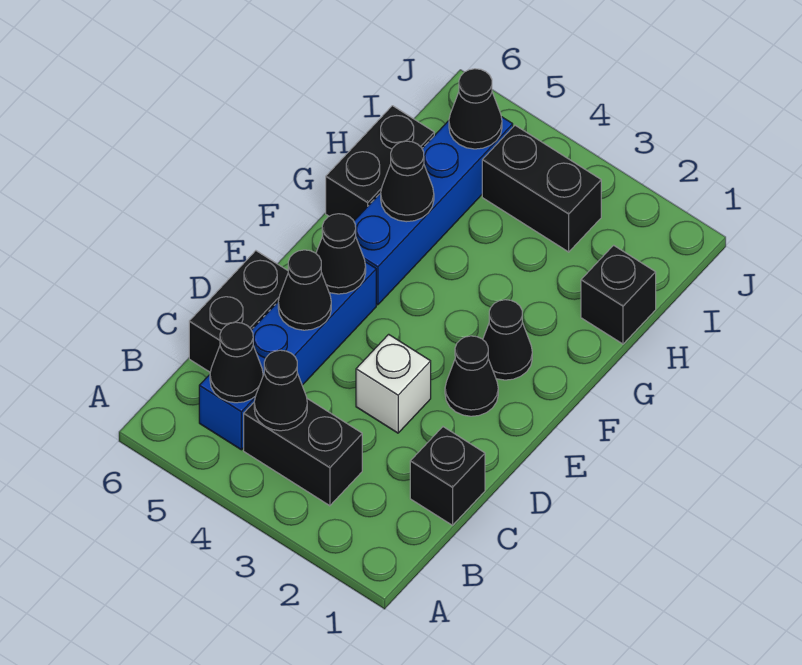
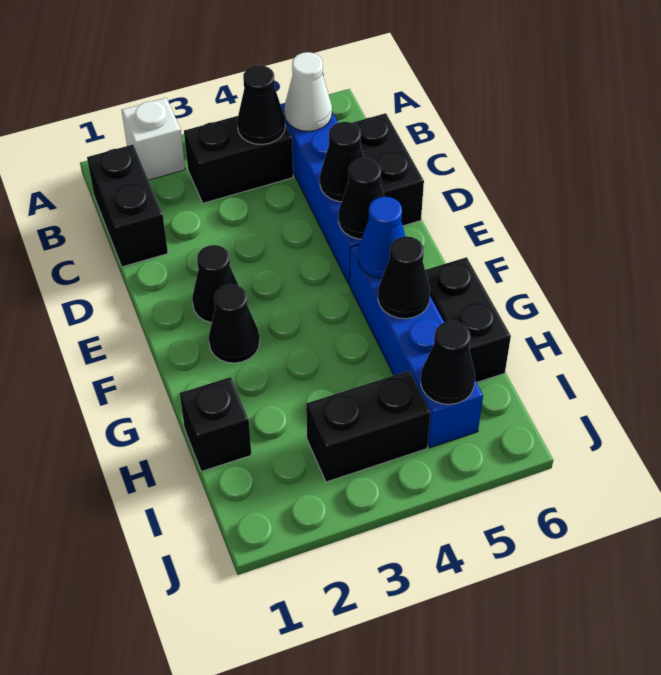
black cone B5 level 2 -> white cone B5 level 2
black brick C1 level 1 -> black brick B1:C1 level 1
white brick D3 level 1 -> white brick A2 level 1
none -> blue cone F5 level 2

